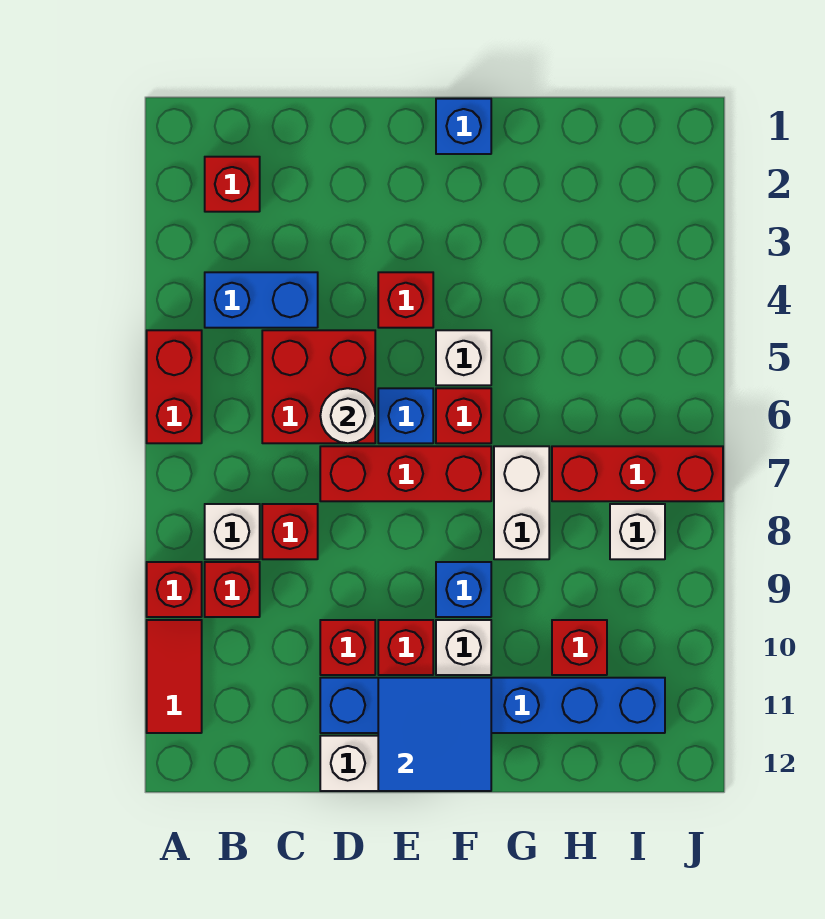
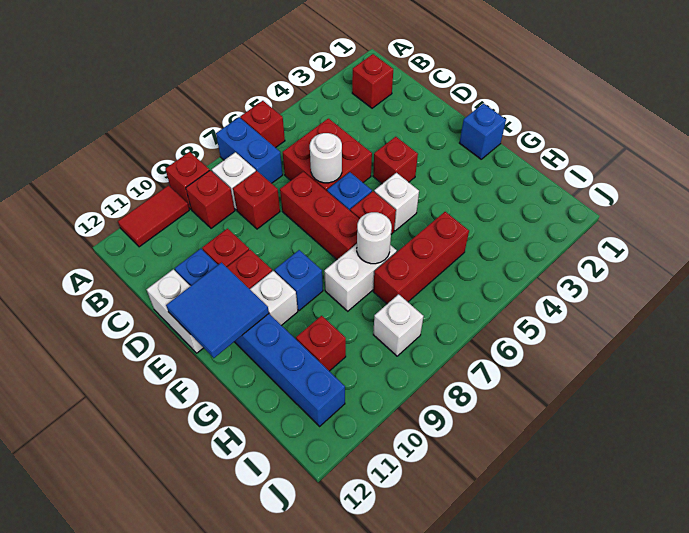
red brick A5:A6 level 1 -> red brick A6 level 1
blue brick B4:C4 level 1 -> blue brick A7:B7 level 1
none -> white round brick G7 level 2
red brick H7:J7 level 1 -> red brick H5:H7 level 1

